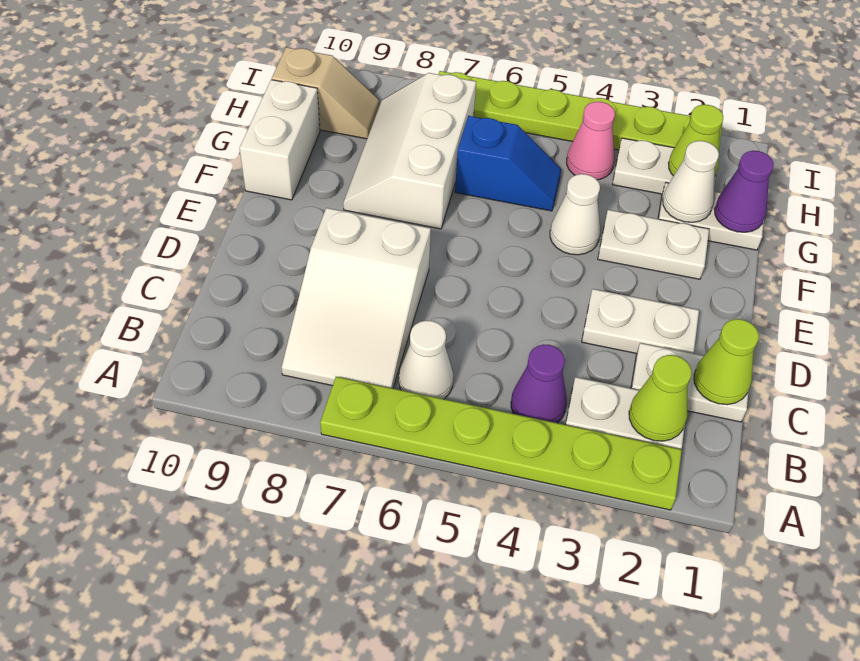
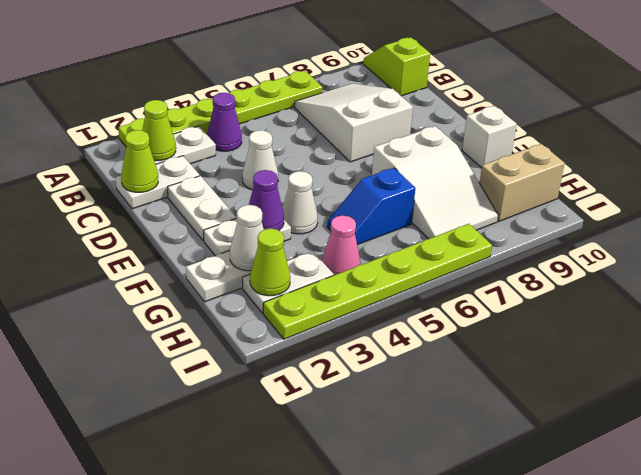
none -> lime slope A10:B10 level 1 top B
white cone B6 level 1 -> white cone D4 level 1
white plate D2:D3 level 1 -> white plate D2:E2 level 1
white slope F7:H8 level 1 top 7 -> white slope F7:H8 level 1 top F
white brick F10:G10 level 1 -> white brick F10 level 1
purple cone G1 level 2 -> purple cone F3 level 2
tan slope H9:H10 level 1 top 10 -> tan brick H9:H10 level 1

